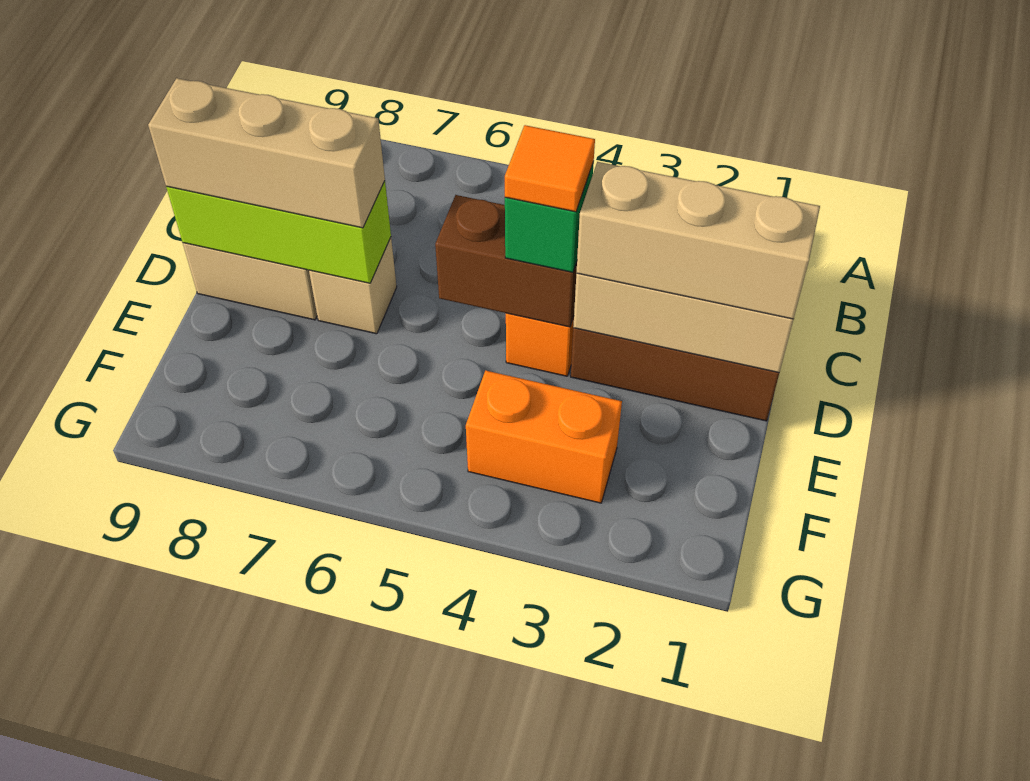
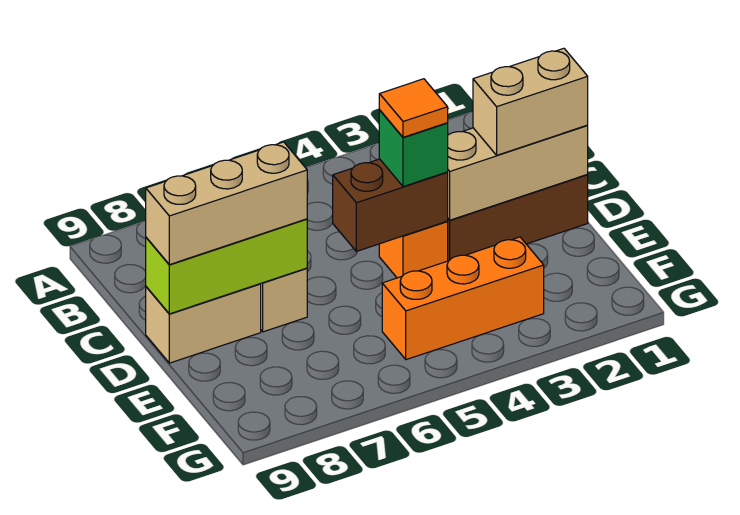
tan brick D1:D3 level 3 -> tan brick D1:D2 level 3
orange brick F3:F4 level 1 -> orange brick F3:F5 level 1

